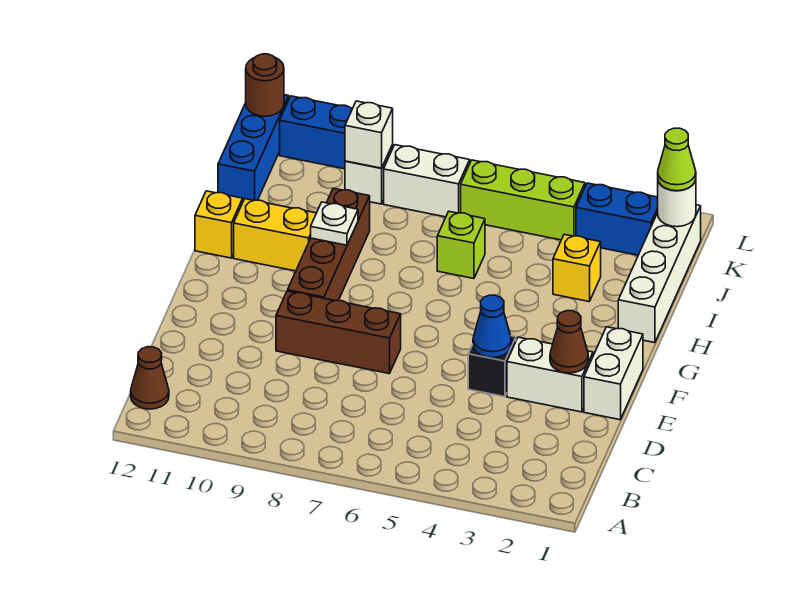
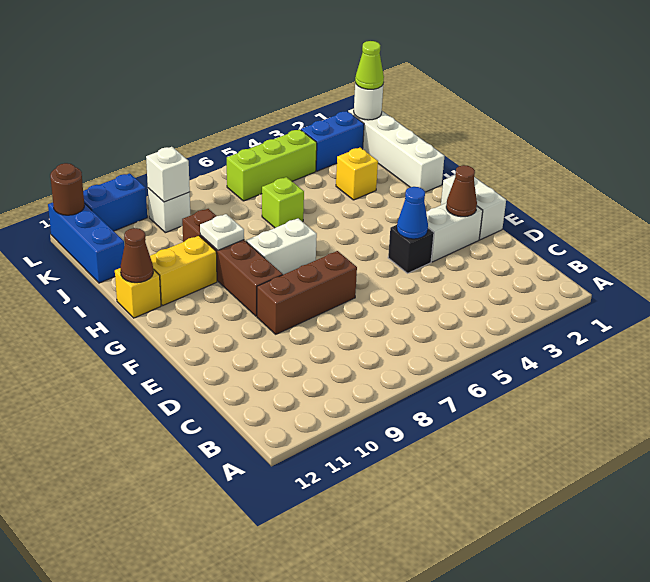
brown cone B12 level 1 -> brown cone H12 level 2
white brick K7:K8 level 1 -> white brick G7:G8 level 1

